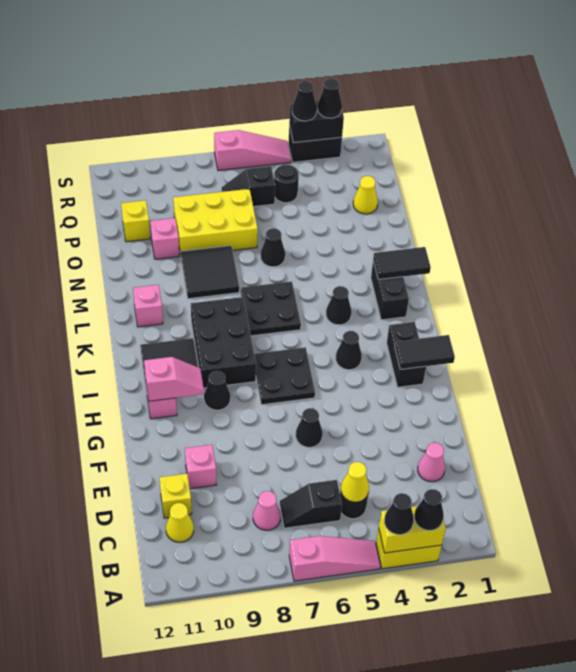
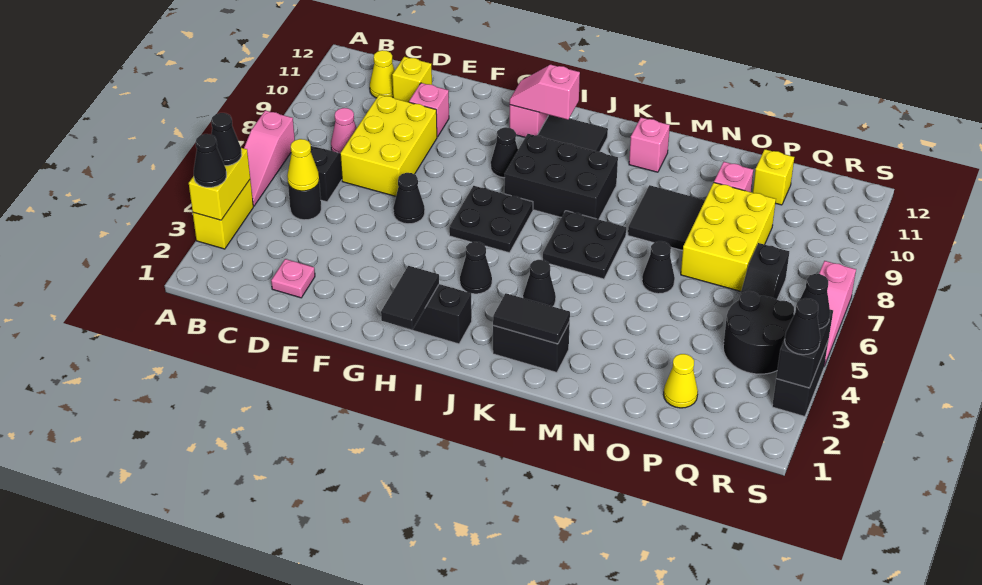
pink cone D2 level 1 -> pink plate D2 level 1
none -> yellow brick D7:E9 level 1
pink slope H10:H11 level 2 top 11 -> pink slope H11:I11 level 2 top I
black tile L1:L2 level 2 -> black tile K2:L2 level 2
black round brick Q5 level 1 -> black round brick Q4:R5 level 1
black slope Q6:Q7 level 1 top 6 -> black slope Q6:Q7 level 1 top 7

